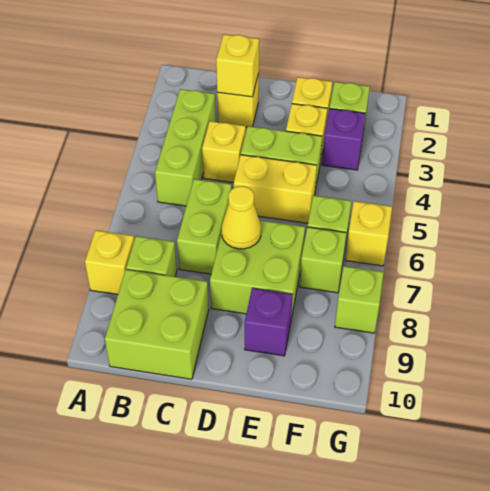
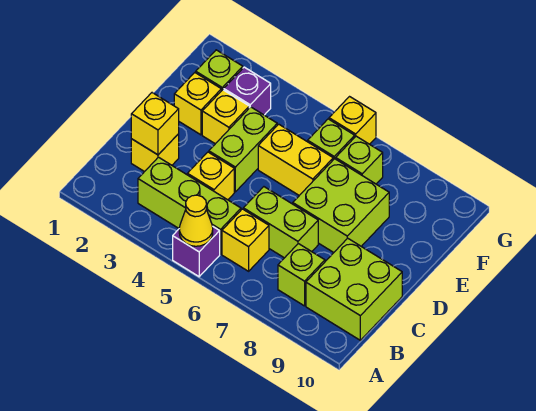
yellow brick A8 level 1 -> yellow brick B6 level 1
yellow brick D5:E5 level 1 -> yellow brick E5:E6 level 1
yellow cone D7 level 2 -> yellow cone A5 level 2
purple brick E9 level 1 -> purple brick A5 level 1
lime brick G8 level 1 -> none

